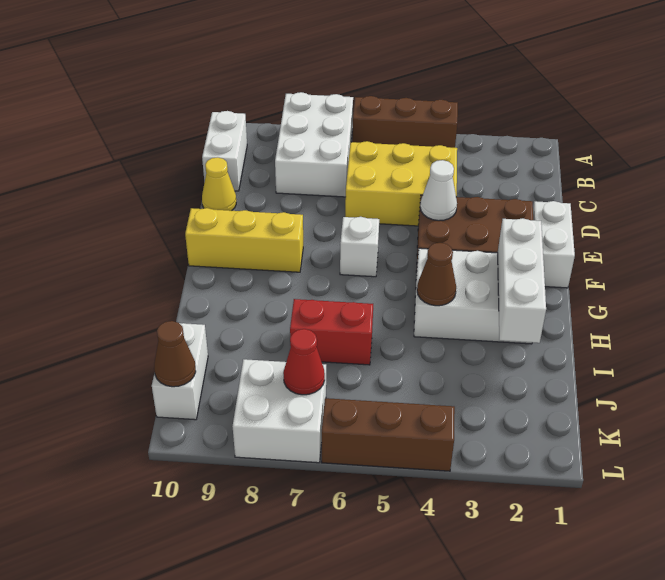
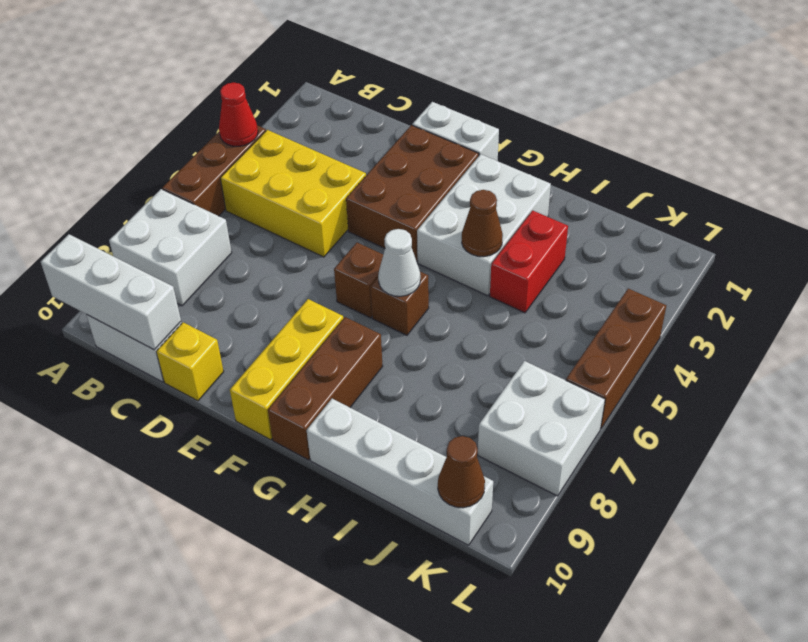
white brick A7:C8 level 1 -> white brick A7:B8 level 1
yellow brick C4:D6 level 1 -> yellow brick B4:D5 level 1
yellow cone D10 level 1 -> yellow brick D10 level 1
white cone E4 level 2 -> white cone G6 level 2
white brick F6 level 1 -> brown brick F6 level 1
white brick G2:I2 level 2 -> white brick A10:C10 level 2
none -> brown brick G6 level 1
none -> brown brick G8:G10 level 1
red brick I6:I7 level 1 -> red brick I3:I4 level 1
white brick J10:K10 level 1 -> white brick H10:K10 level 1
red cone K7 level 2 -> red cone A4 level 2

